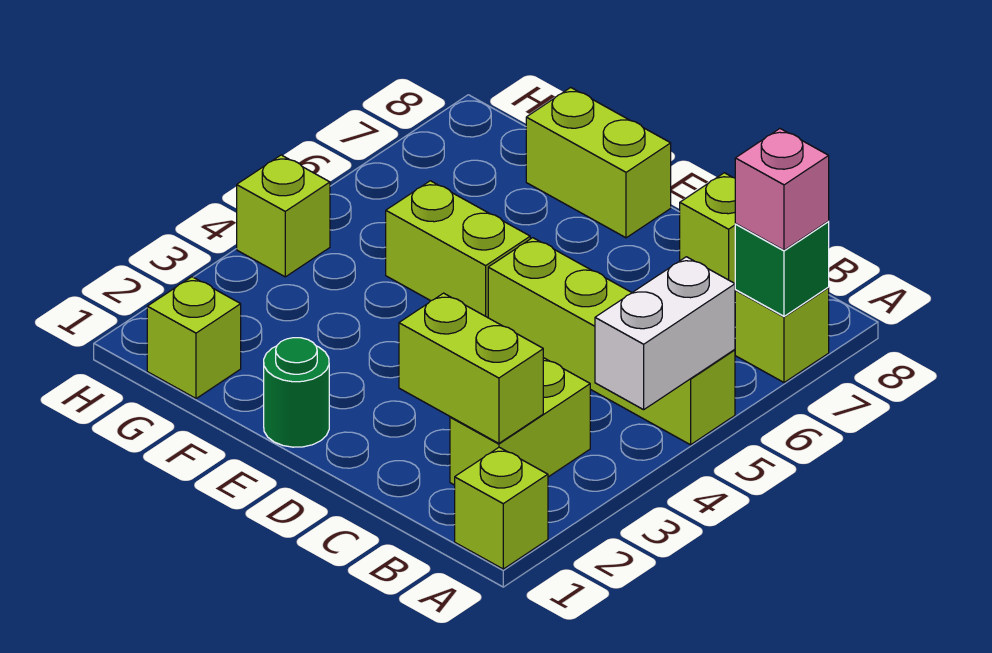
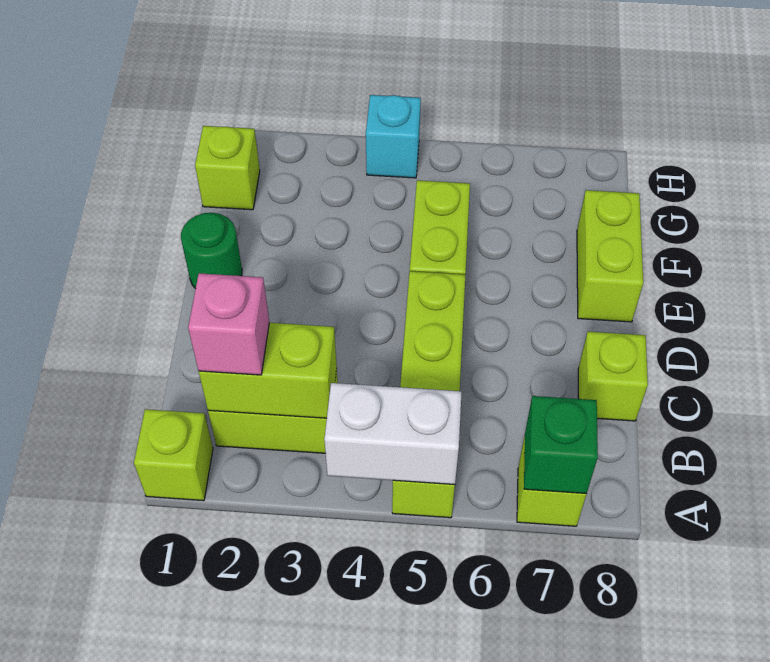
pink brick A7 level 3 -> pink brick B2 level 3
lime brick B2:C2 level 2 -> lime brick B2:B3 level 2
lime brick H4 level 1 -> cyan brick H4 level 1

